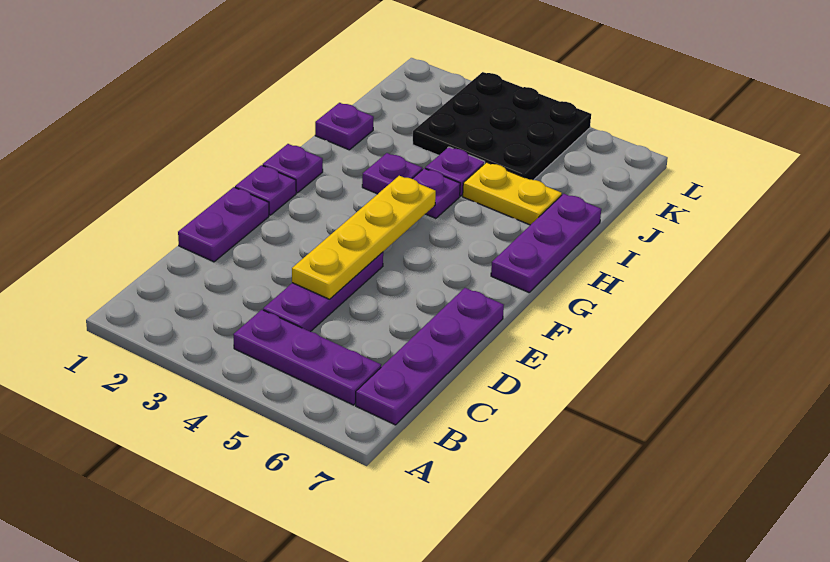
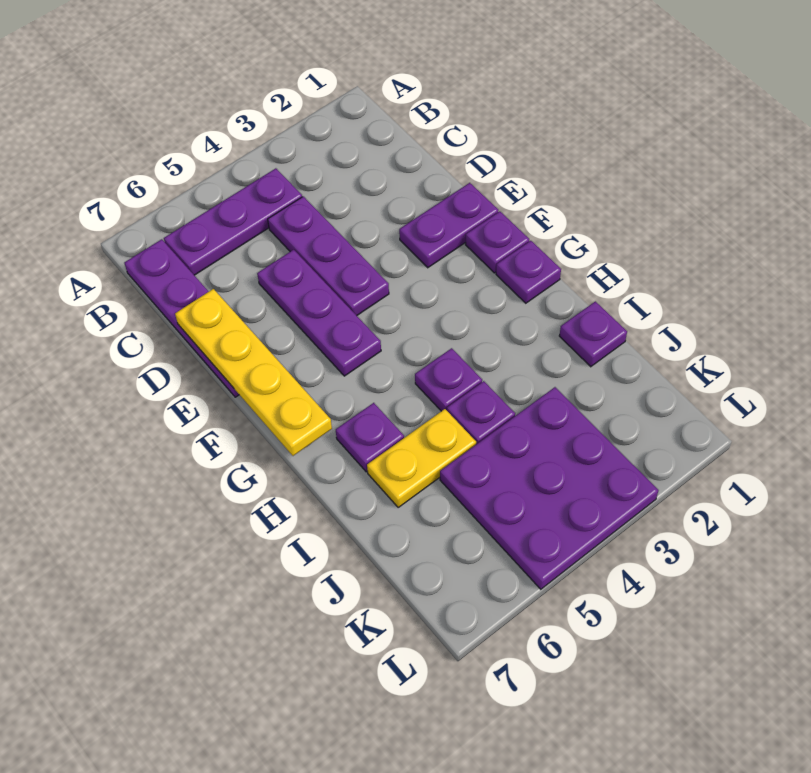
purple plate D1:E1 level 1 -> purple plate E1:E2 level 1
yellow plate D4:G4 level 2 -> yellow plate D7:G7 level 2
purple plate G7:I7 level 1 -> purple plate D5:F5 level 1
purple plate H3 level 1 -> purple plate H6 level 1
black plate J3:L5 level 1 -> purple plate J3:L5 level 1

